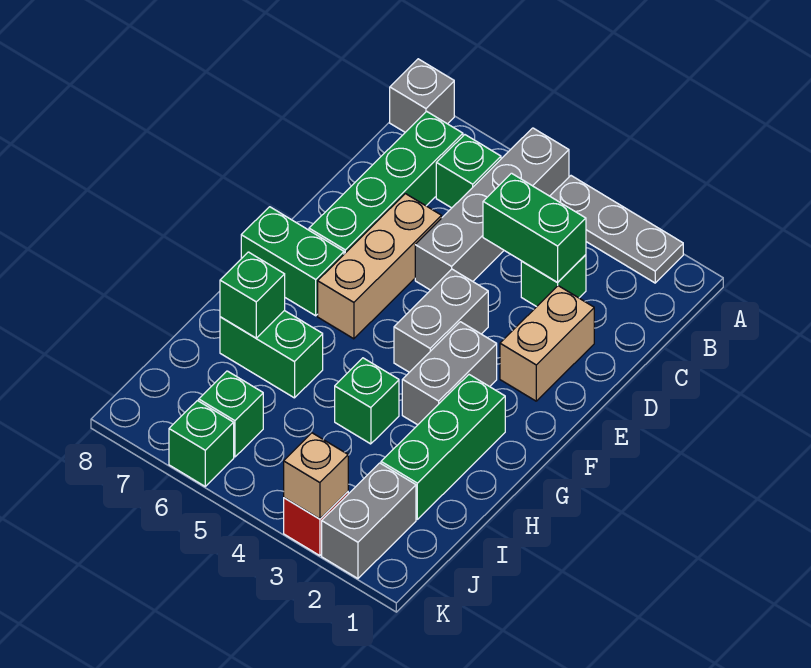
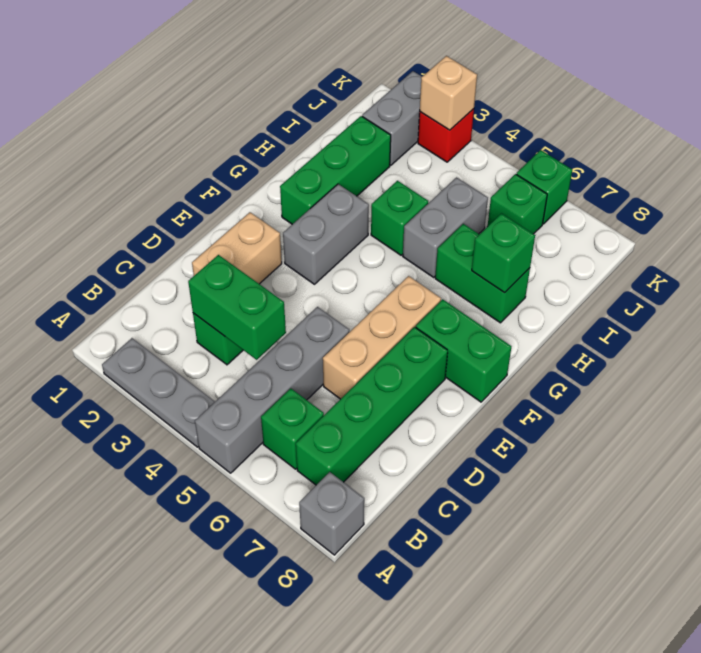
grey brick E4:F4 level 1 -> grey brick H5:I5 level 1

